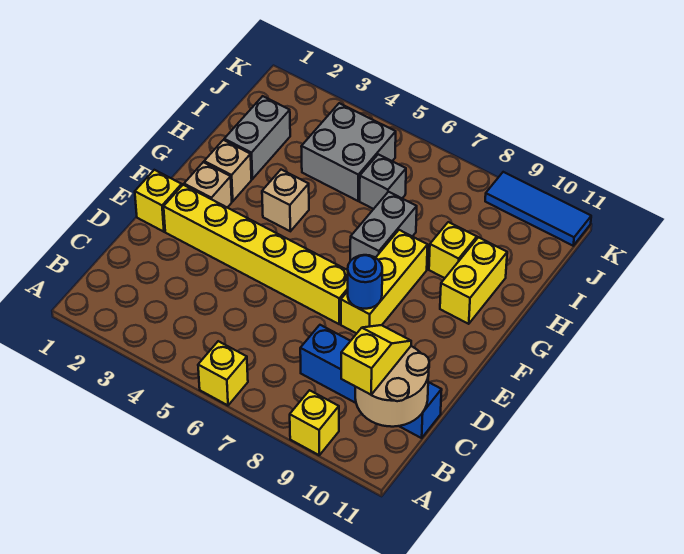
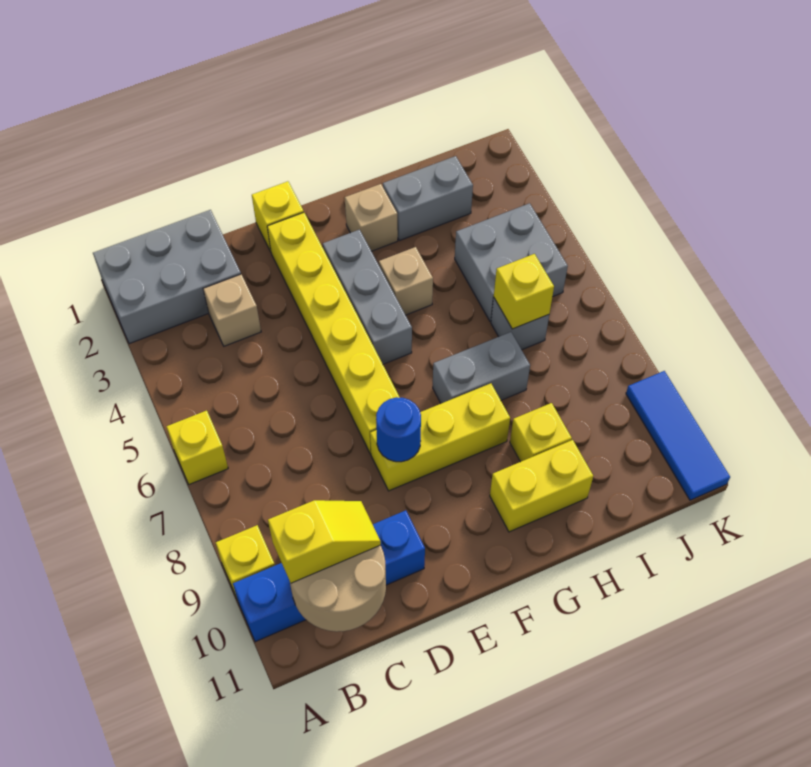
none -> grey brick A1:C2 level 1
blue brick C8:C11 level 1 -> blue brick A10:D10 level 1
tan brick F2 level 1 -> tan brick C3 level 1
none -> grey brick F3:F5 level 1
none -> yellow brick I6 level 2

